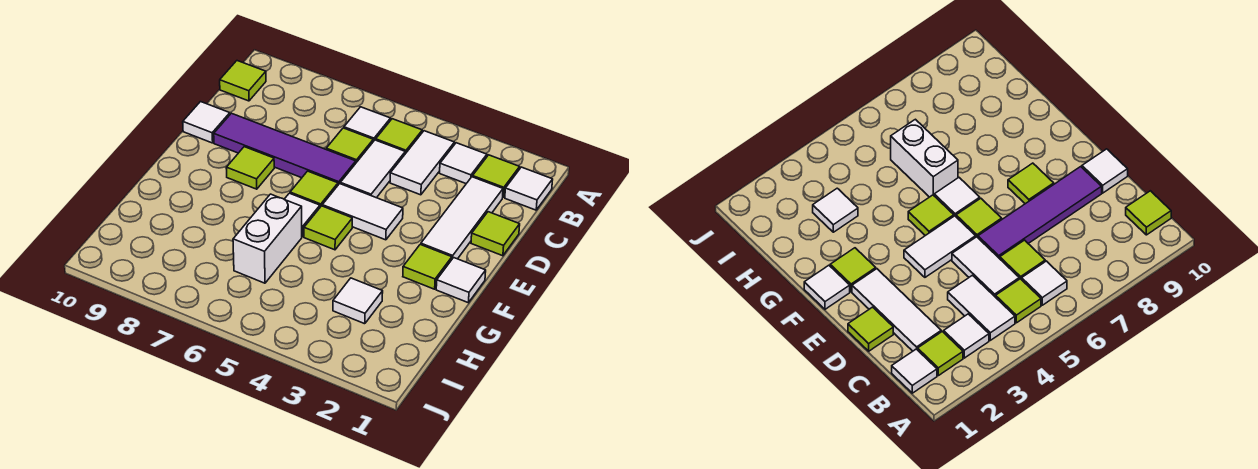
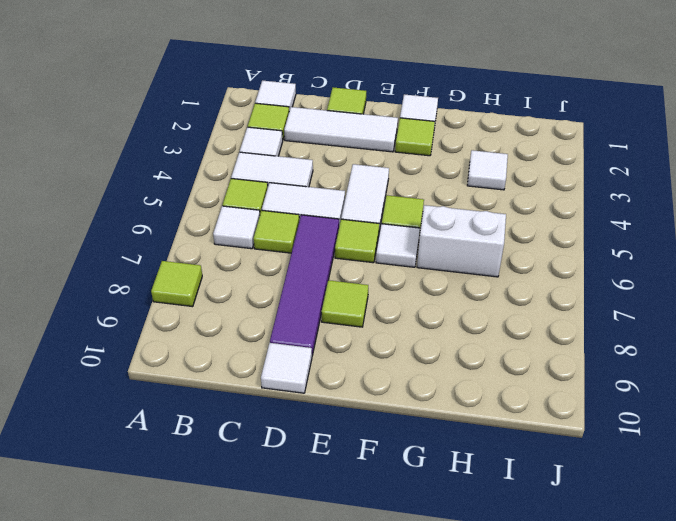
lime tile B10 level 1 -> lime tile A8 level 1

